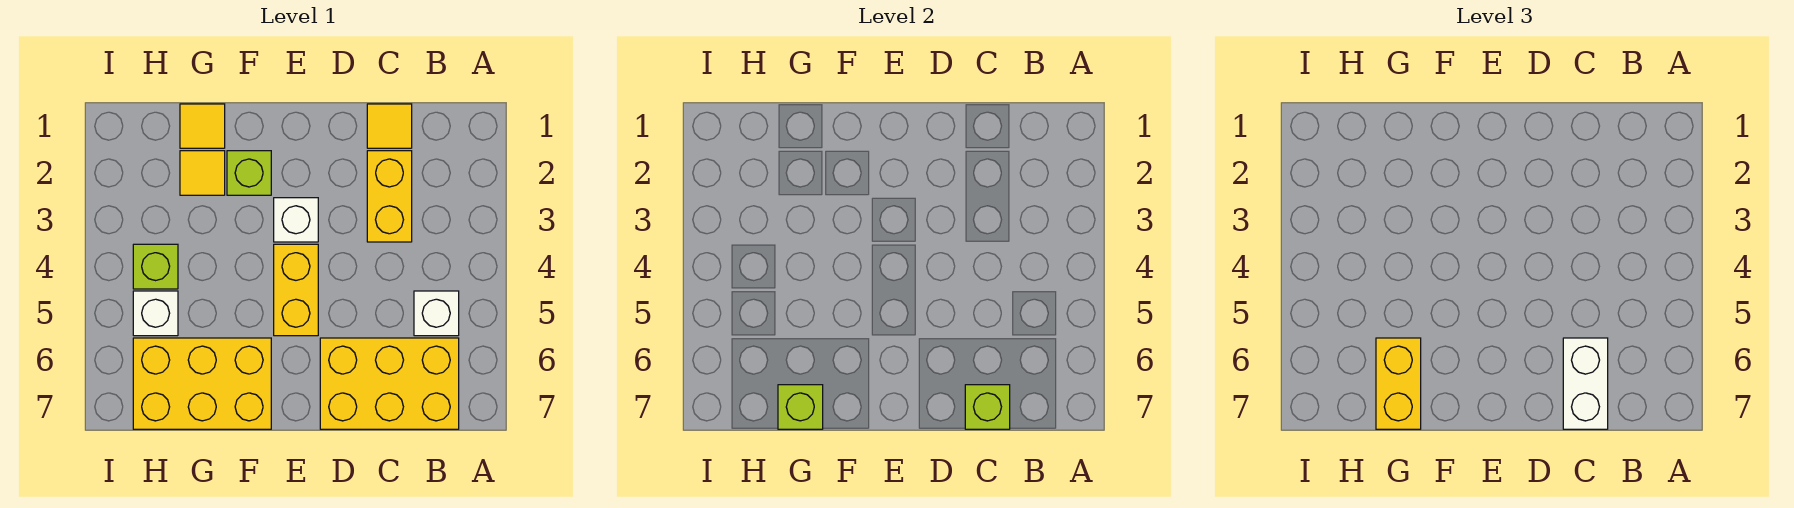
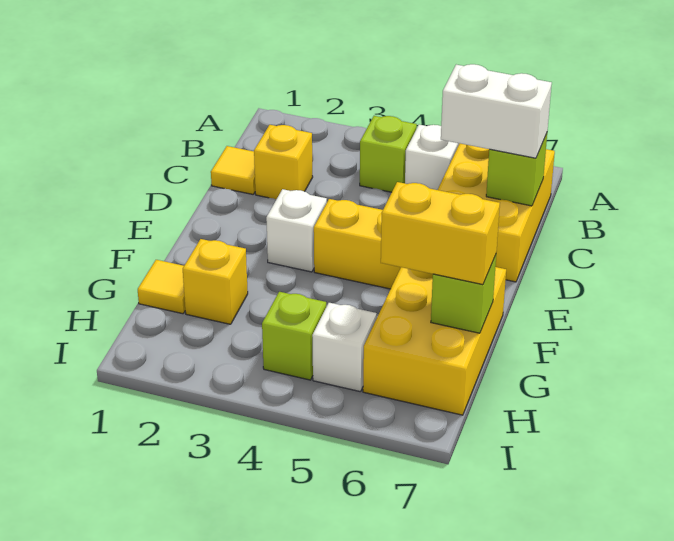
yellow brick C2:C3 level 1 -> yellow brick C2 level 1
lime brick F2 level 1 -> lime brick B4 level 1
yellow tile G2 level 1 -> yellow brick G2 level 1

